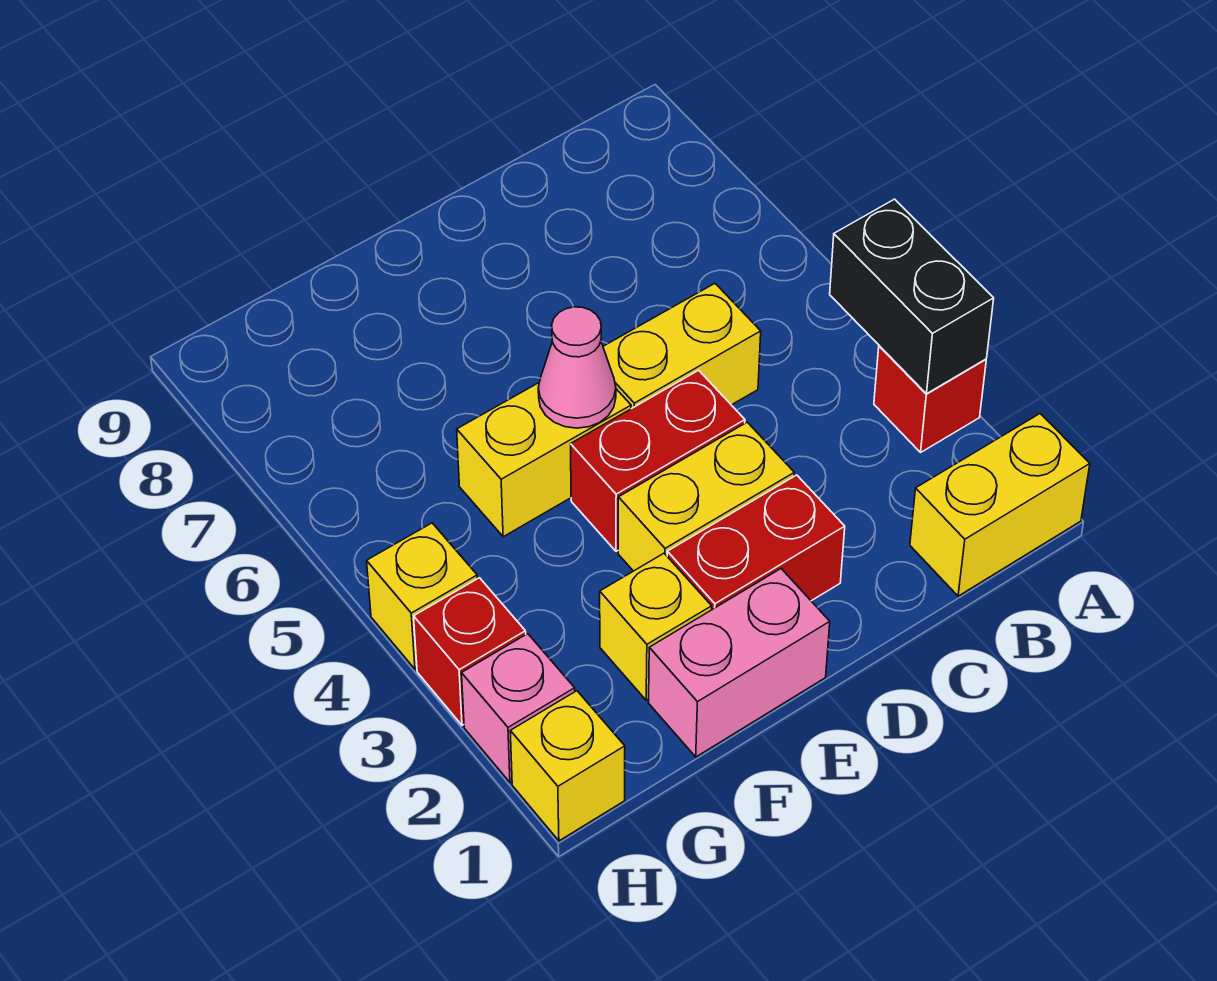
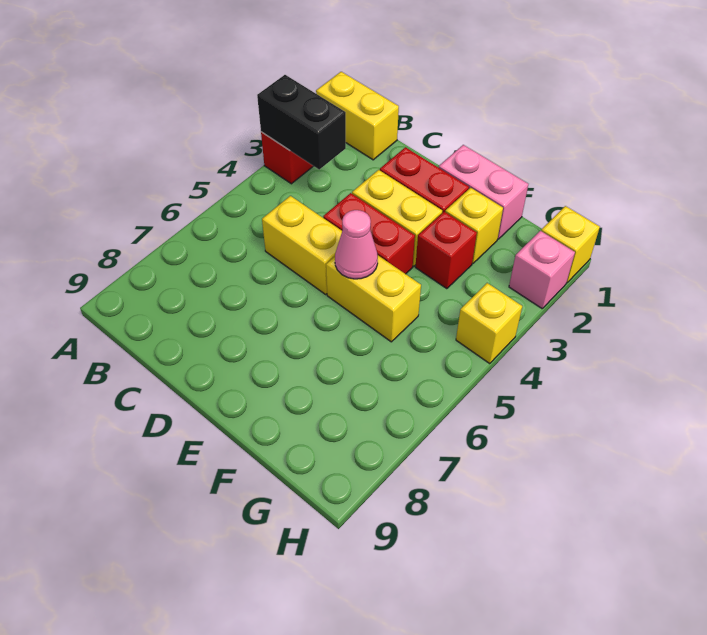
black brick A3:A4 level 2 -> black brick A3:B3 level 2
red brick H3 level 1 -> red brick F3 level 1

